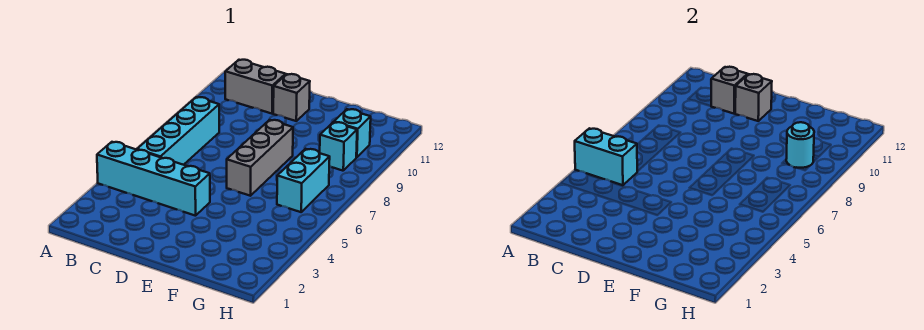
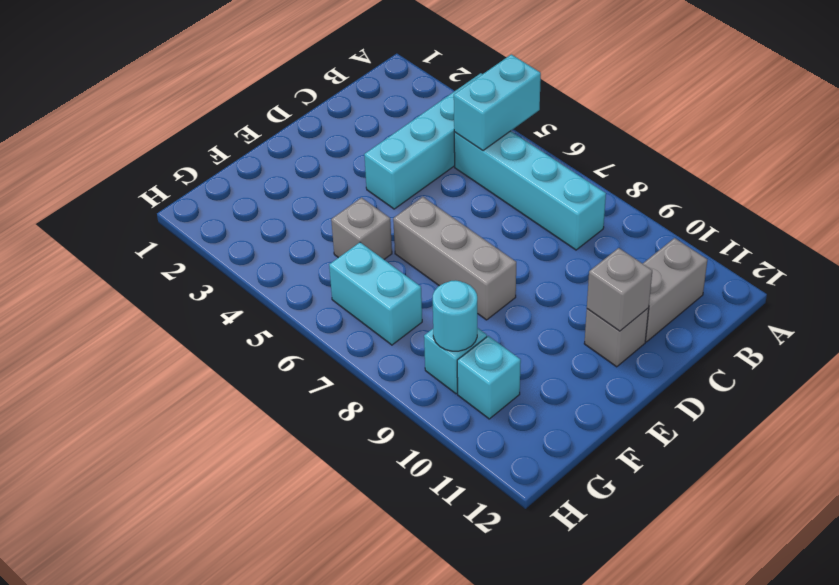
grey brick C11 level 2 -> grey brick F5 level 1

